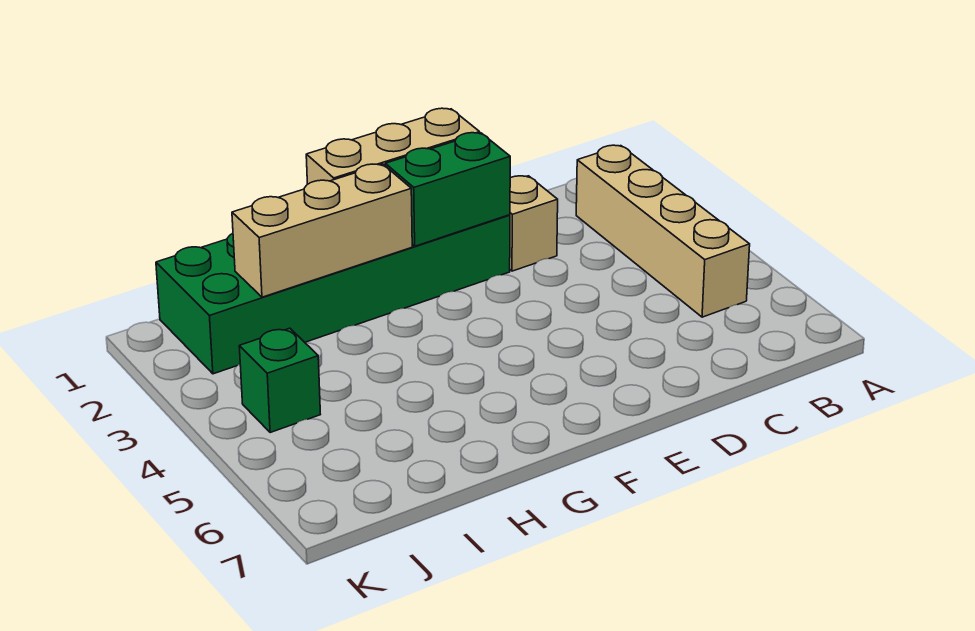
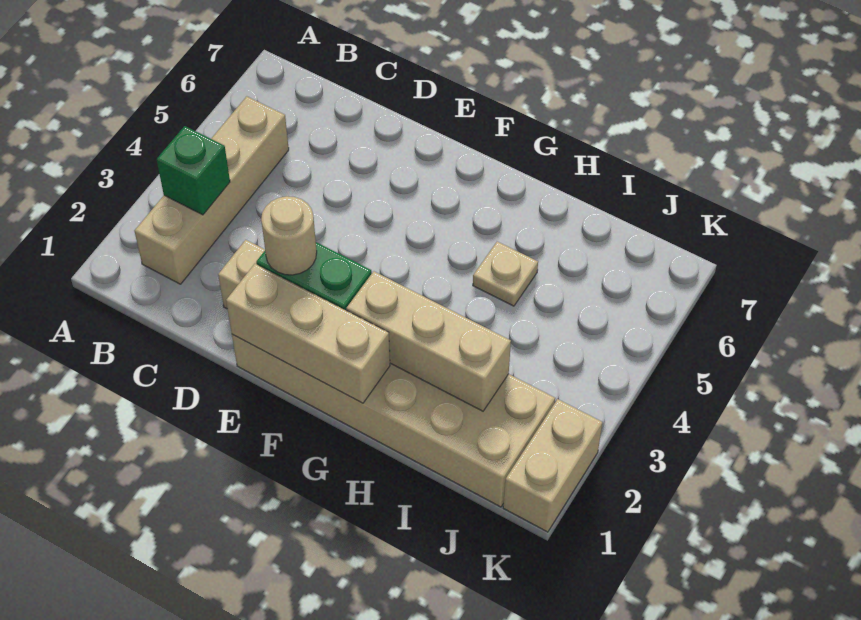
green brick E1:J2 level 1 -> tan brick E1:J2 level 1
none -> tan round brick E2 level 3
none -> tan plate H5 level 1
green brick J4 level 1 -> green brick B3 level 2
none -> tan brick K1:K2 level 1

